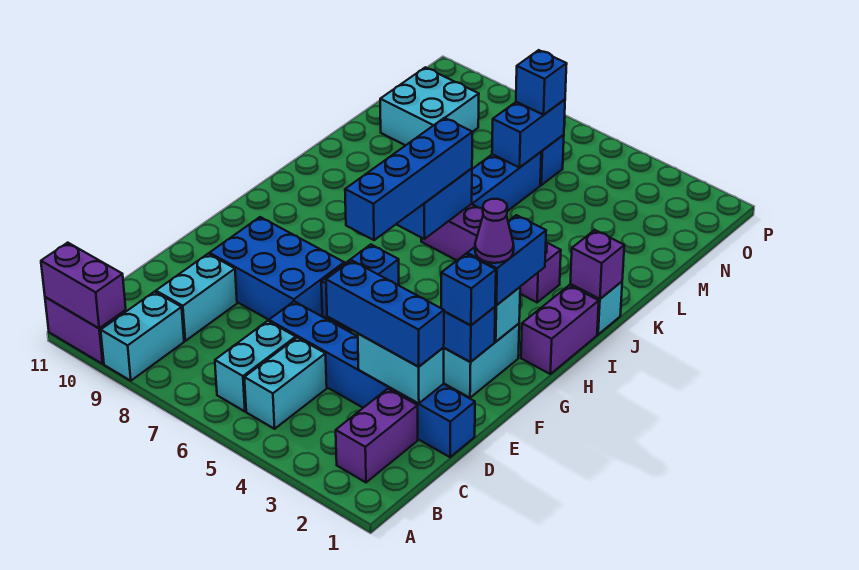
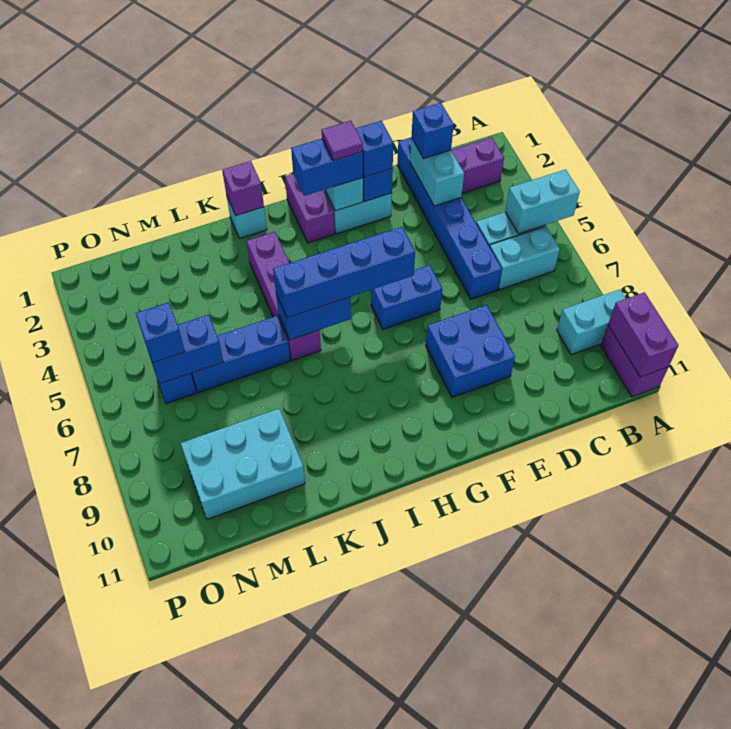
cyan brick C9:D9 level 1 -> cyan brick A5:B5 level 2
blue brick D2:D4 level 3 -> blue brick D2 level 3
blue brick E7:F9 level 1 -> blue brick E8:F9 level 1
purple cone G2 level 4 -> purple tile G2 level 4
purple brick H1:I1 level 1 -> purple brick H1:H2 level 1
cyan brick M9:N10 level 1 -> cyan brick L9:N10 level 1

